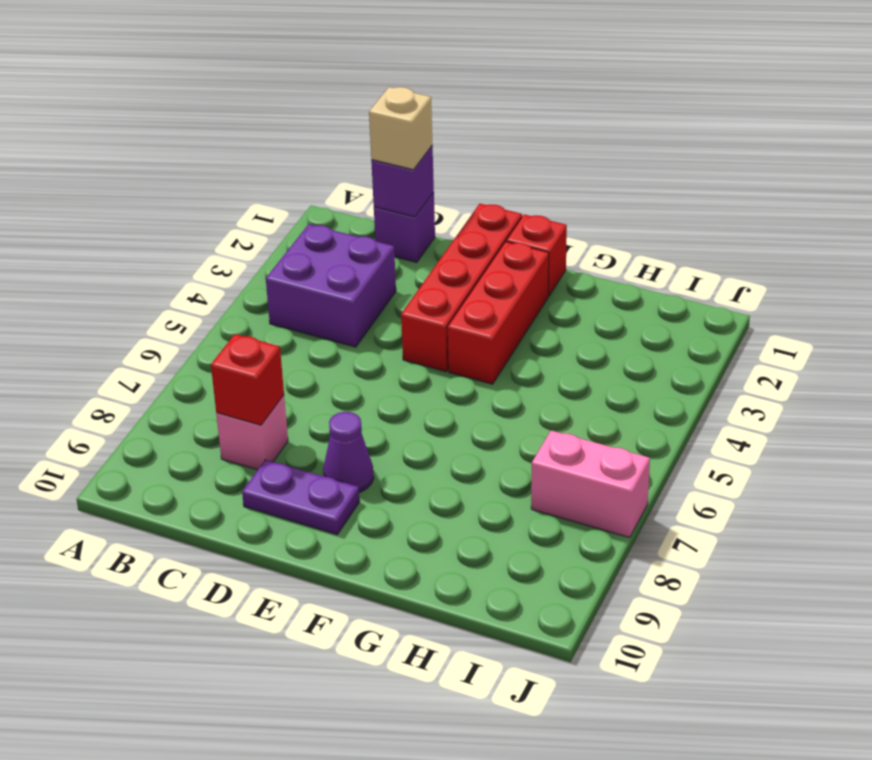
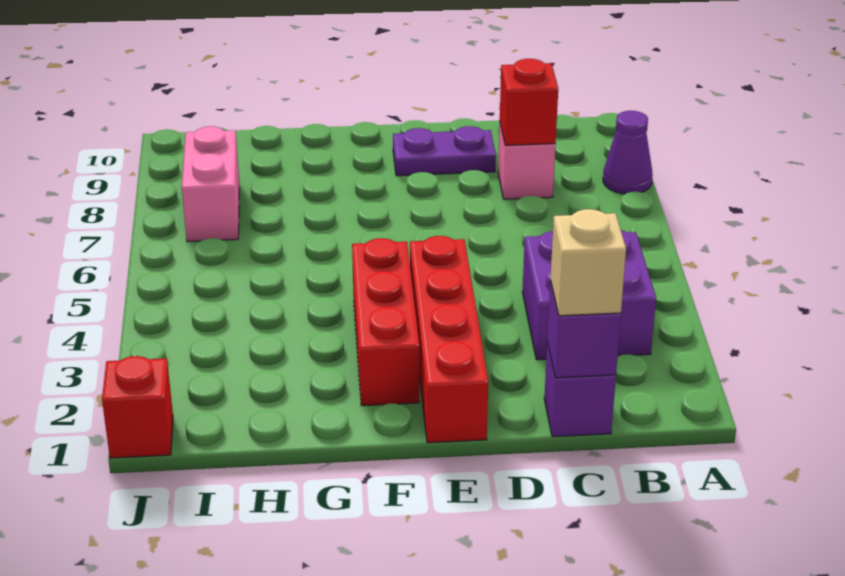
purple cone E8 level 1 -> purple cone A8 level 1
red brick F1 level 1 -> red brick J1 level 1
pink brick I7:J7 level 1 -> pink brick I7:I8 level 1

